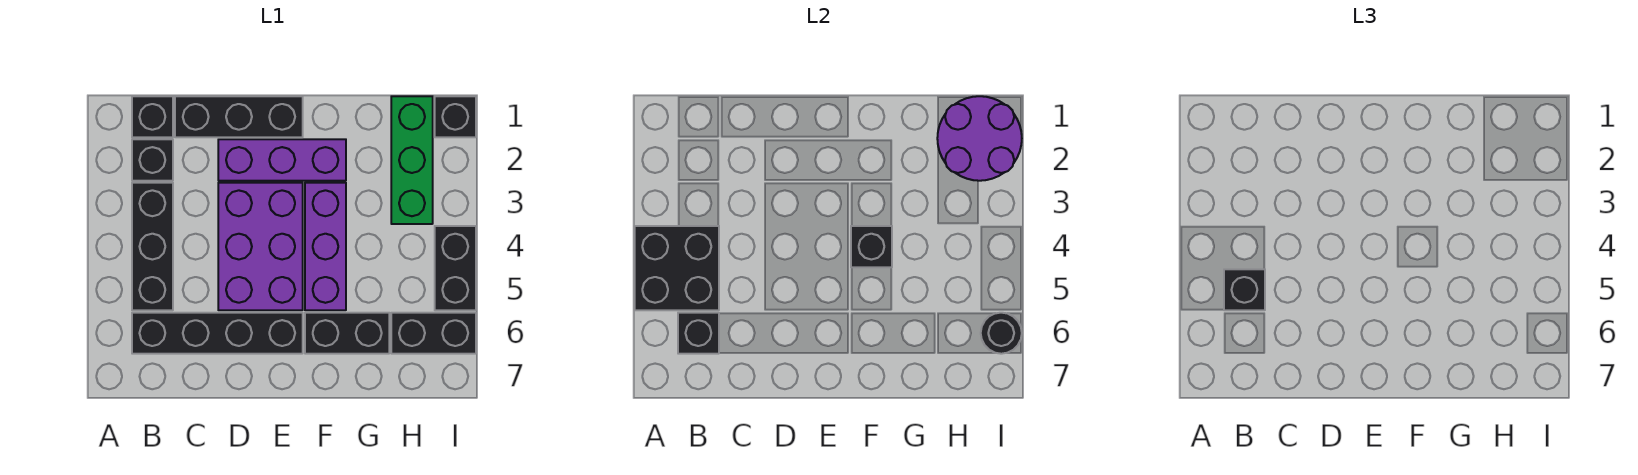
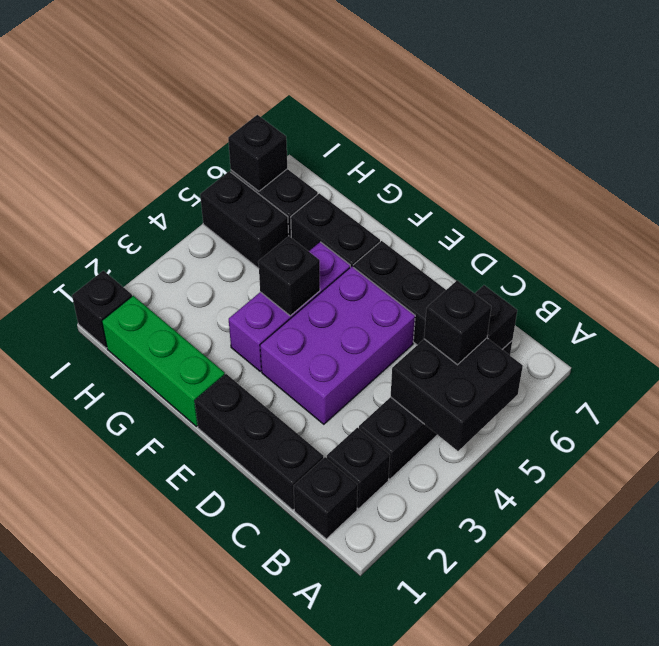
purple brick D2:F2 level 1 -> none
green brick H1:H3 level 1 -> green brick F1:H1 level 1
purple round brick H1:I2 level 2 -> none
black brick I4:I5 level 1 -> black brick H5:I5 level 1
black round brick I6 level 2 -> black brick I6 level 2

